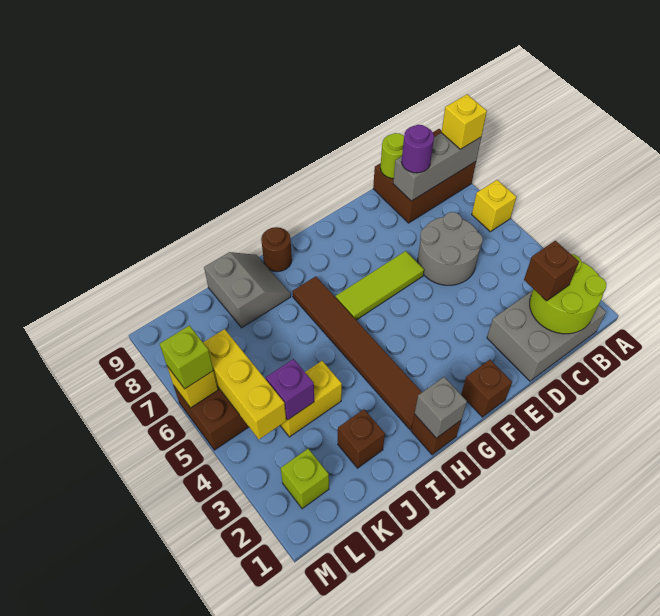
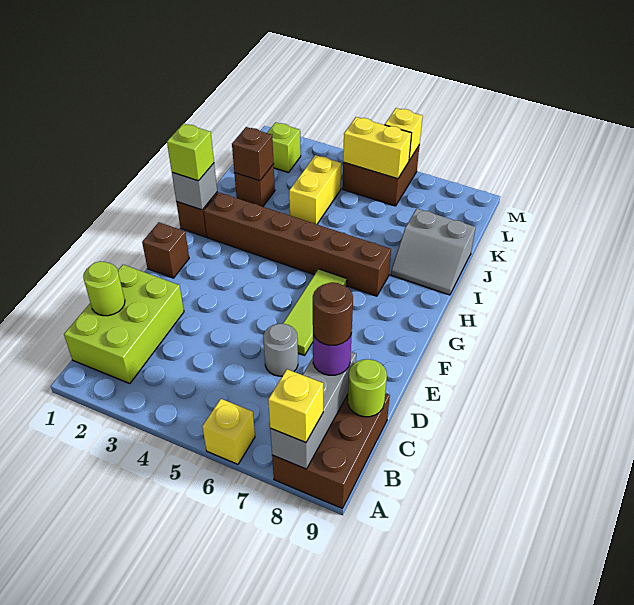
grey brick B1:D2 level 1 -> lime brick B1:D2 level 1
lime round brick B1:C2 level 2 -> lime round brick C1 level 2
brown brick C2 level 3 -> brown brick J2 level 2
grey round brick C5:D6 level 1 -> grey round brick D6 level 1
brown tile H2:H7 level 1 -> brown brick H2:H7 level 1
brown round brick H9 level 1 -> brown round brick C8 level 4
purple brick K4 level 2 -> none
yellow brick L4:L6 level 2 -> yellow brick L5:L6 level 2
lime brick M6 level 3 -> lime brick H1 level 3

